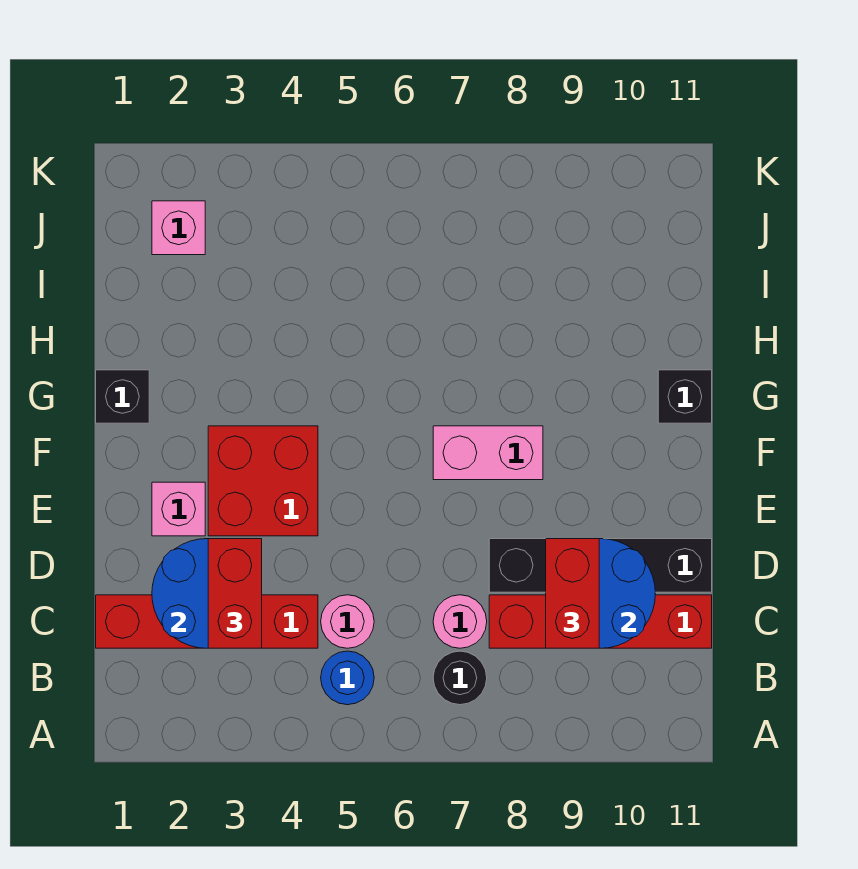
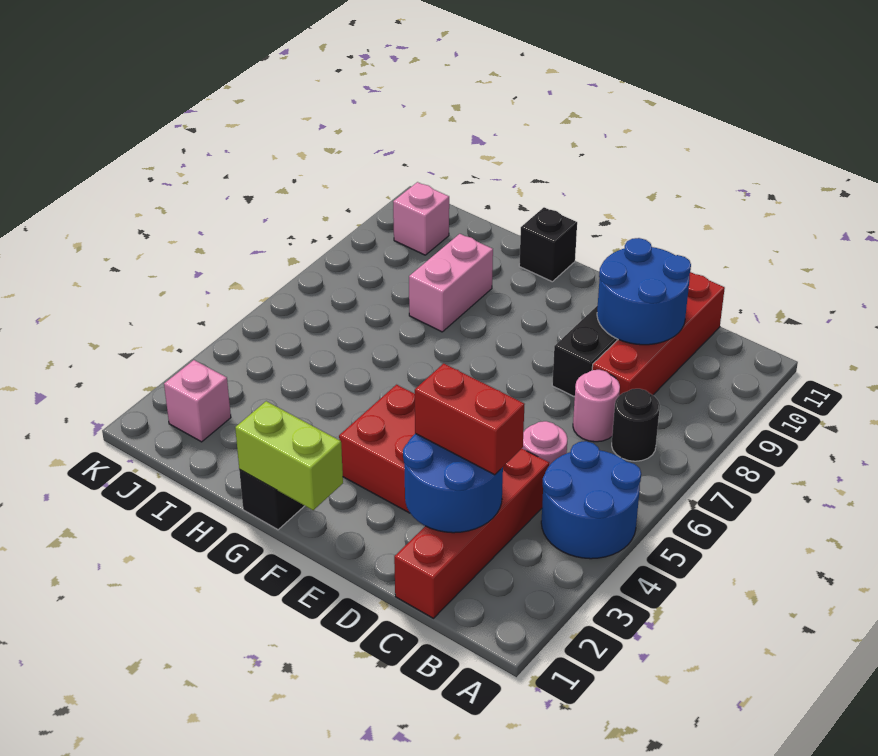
blue round brick B5 level 1 -> blue round brick A4:B5 level 1
red brick C9:D9 level 3 -> none
pink brick E2 level 1 -> pink brick J10 level 1
none -> lime brick F1:G1 level 2
pink brick F7:F8 level 1 -> pink brick H8:H9 level 1

